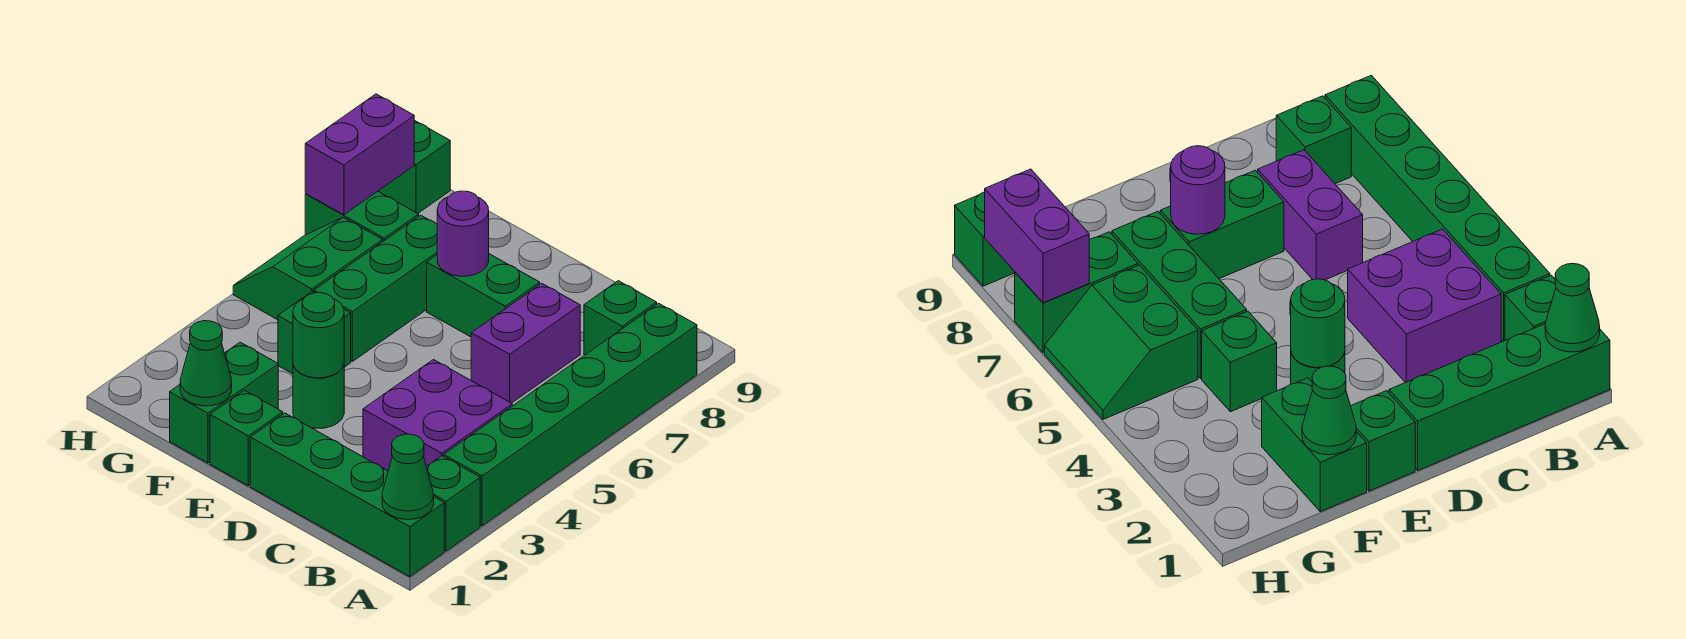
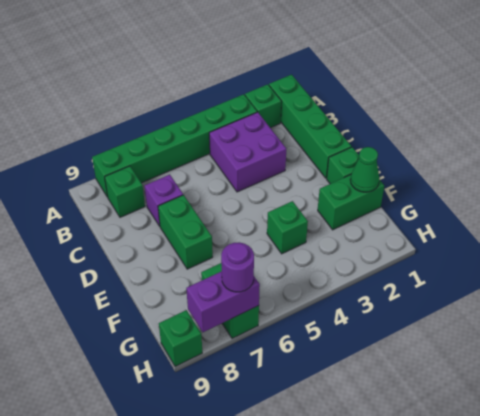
green cone A1 level 2 -> none
purple brick C6:C7 level 1 -> purple brick C7 level 1
green round brick E3 level 1 -> none
green round brick E3 level 2 -> none
purple round brick E7 level 2 -> purple round brick H7 level 3
green brick F5:F7 level 1 -> none
green slope G5:H6 level 1 top G -> none

